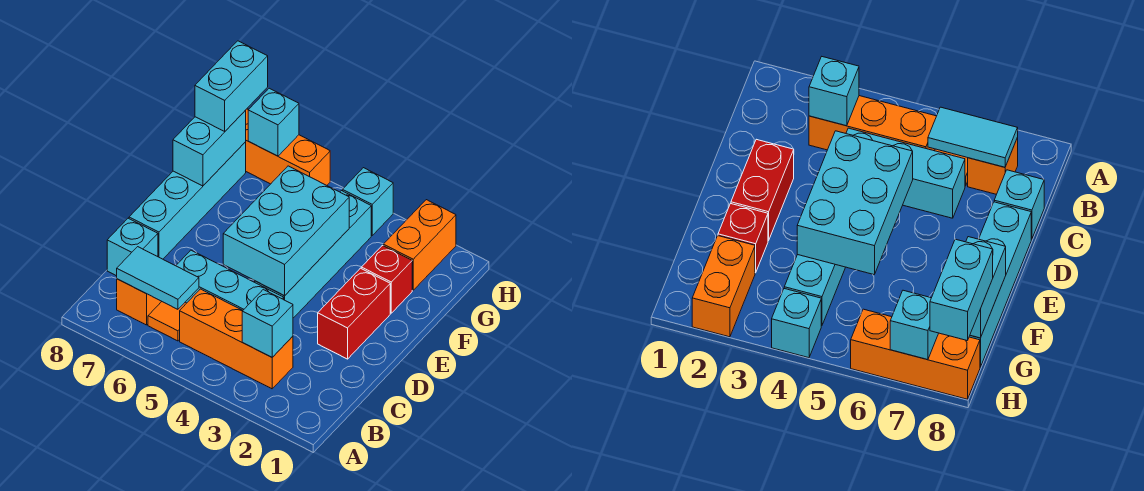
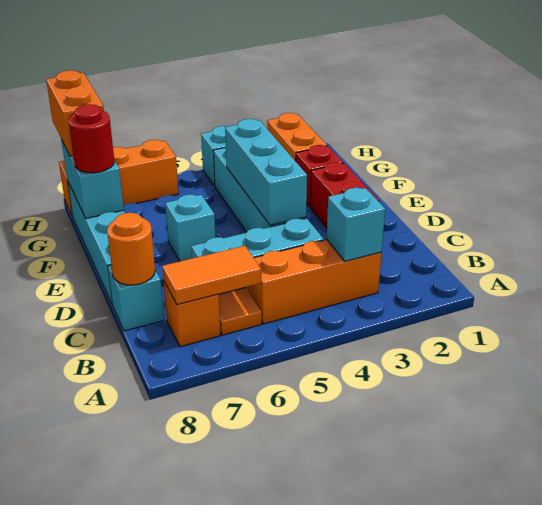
cyan tile B6:B7 level 2 -> orange tile B6:B7 level 2
none -> orange round brick C8 level 2
cyan brick D4:F5 level 2 -> cyan brick D4:F4 level 2
none -> red round brick F8 level 3
cyan brick G8:H8 level 3 -> orange brick G8:H8 level 3
cyan brick H7 level 2 -> cyan brick E6 level 1

